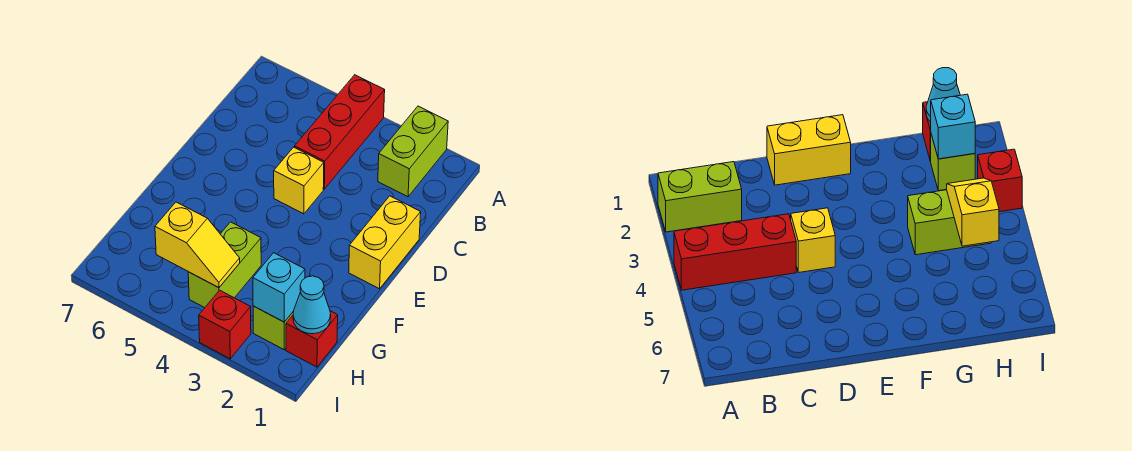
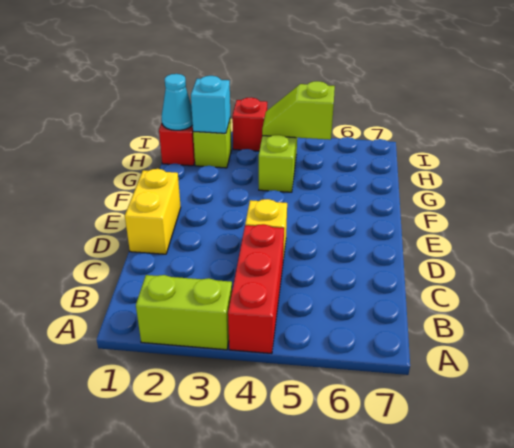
lime brick A2:B2 level 1 -> lime brick A2:A3 level 1
yellow slope H4:H5 level 2 top 5 -> lime slope H4:H5 level 2 top 5

